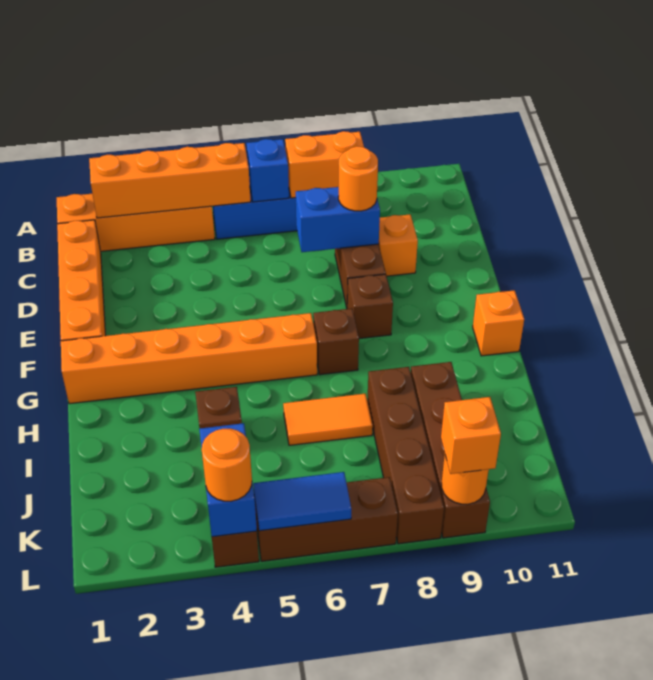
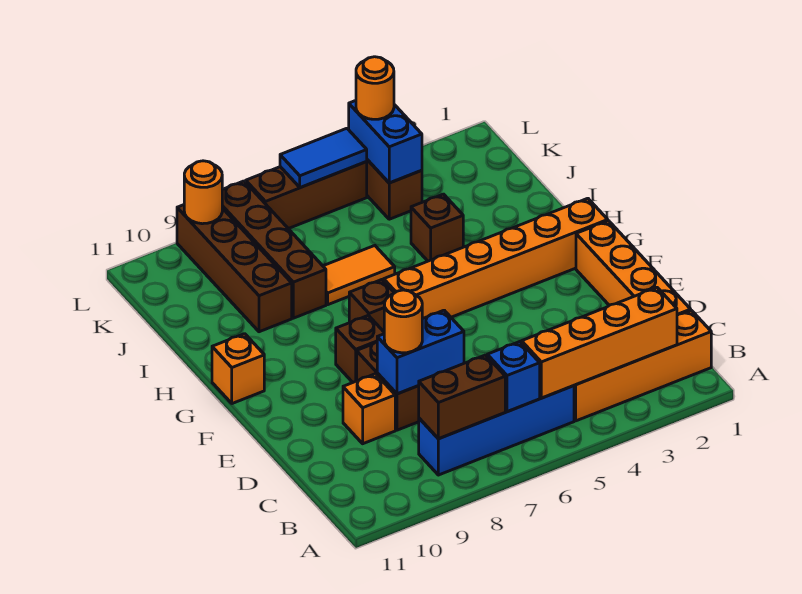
orange brick B7:B8 level 2 -> brown brick B7:B8 level 2
orange brick L9 level 3 -> none

